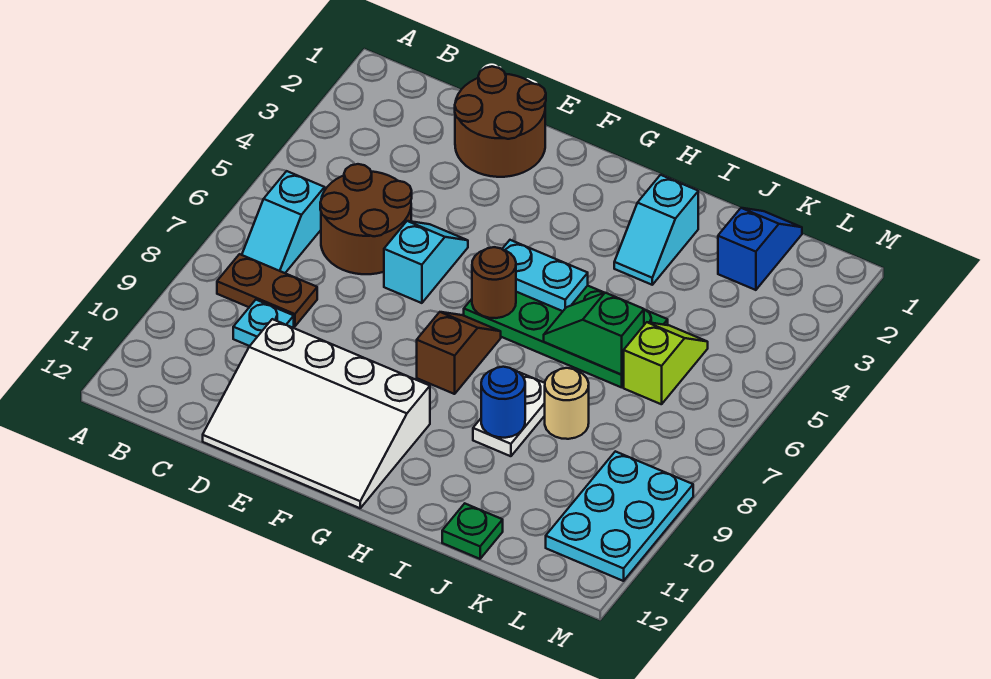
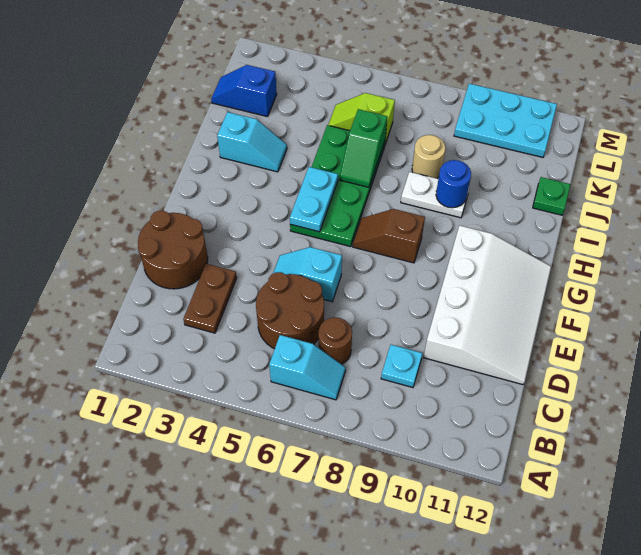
brown plate B8:C8 level 1 -> brown plate C3:D3 level 1
brown round brick G6 level 2 -> brown round brick C7 level 1

